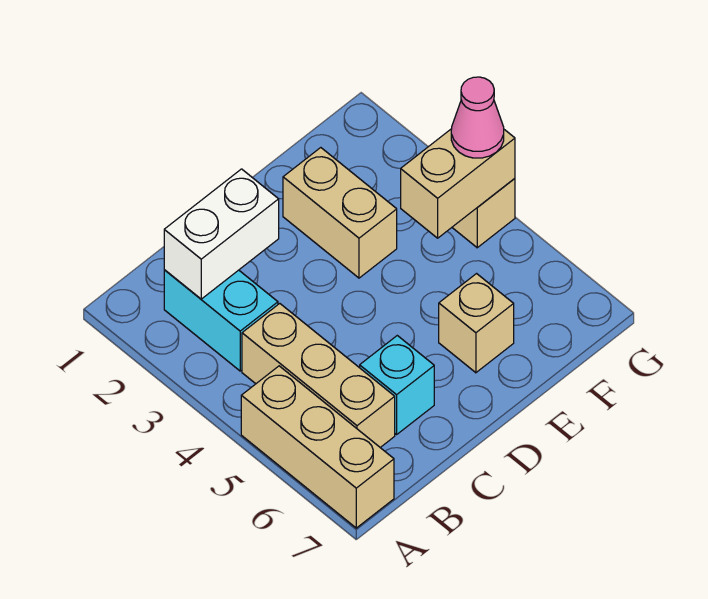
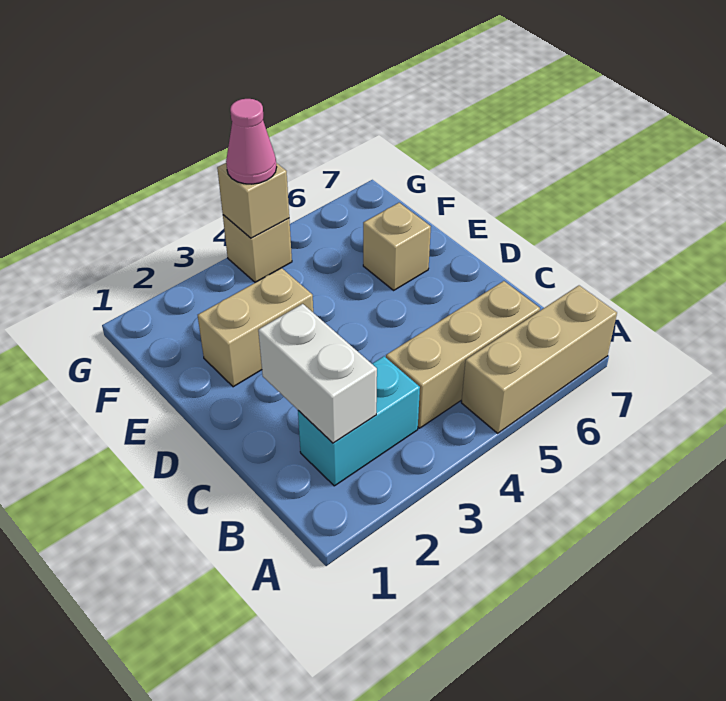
cyan brick C6 level 1 -> none
tan brick F4:G4 level 2 -> tan brick G4 level 2

